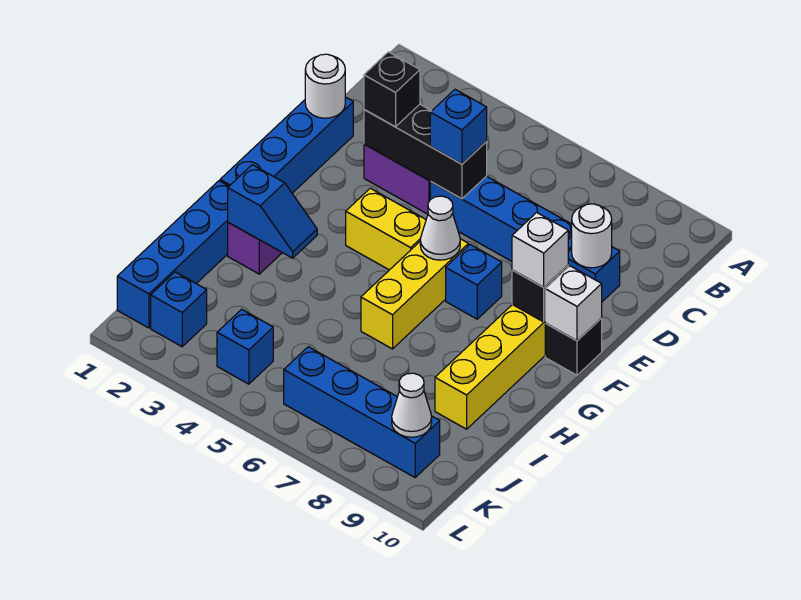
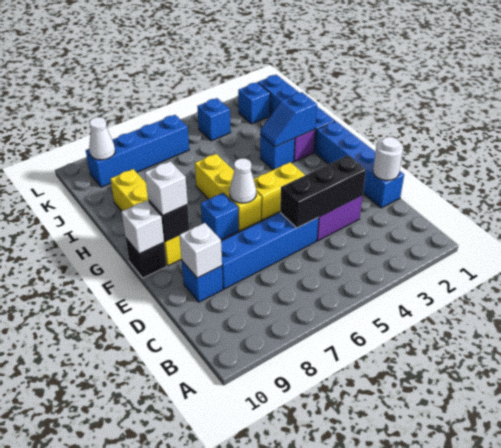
black brick D3 level 3 -> none
blue brick D5 level 3 -> blue brick H3 level 1
white round brick D9 level 2 -> white brick D9 level 2

